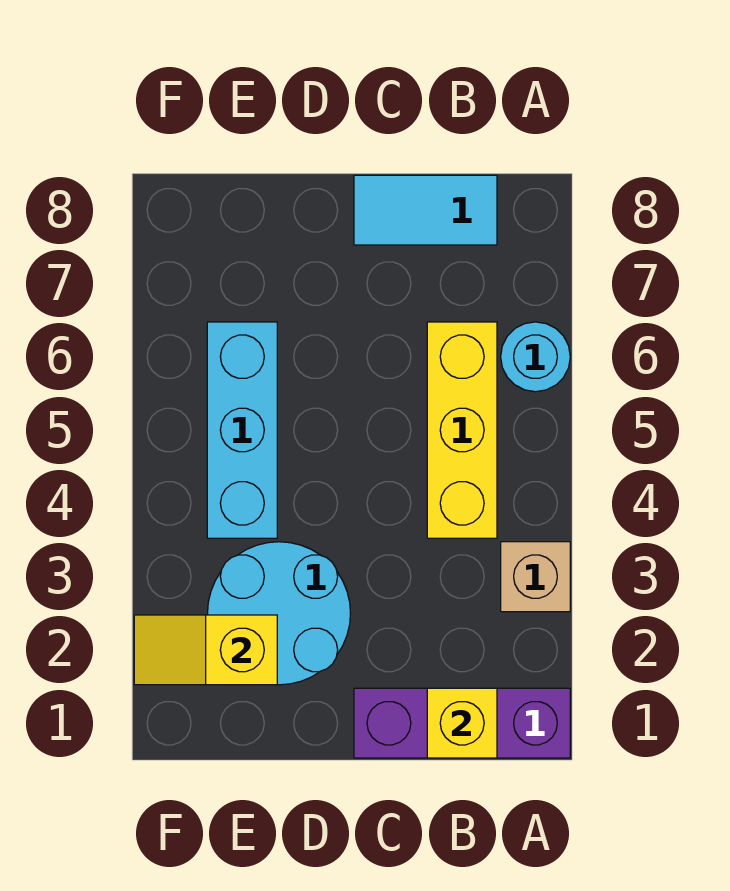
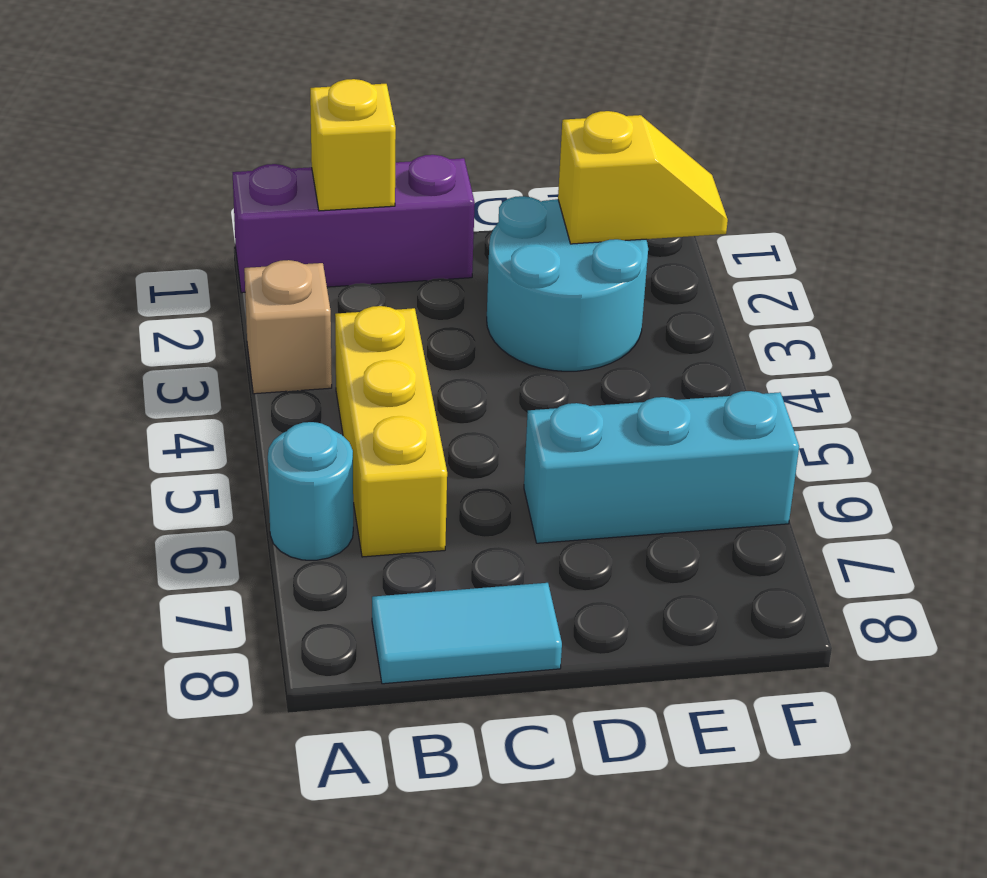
cyan brick E4:E6 level 1 -> cyan brick D6:F6 level 1

